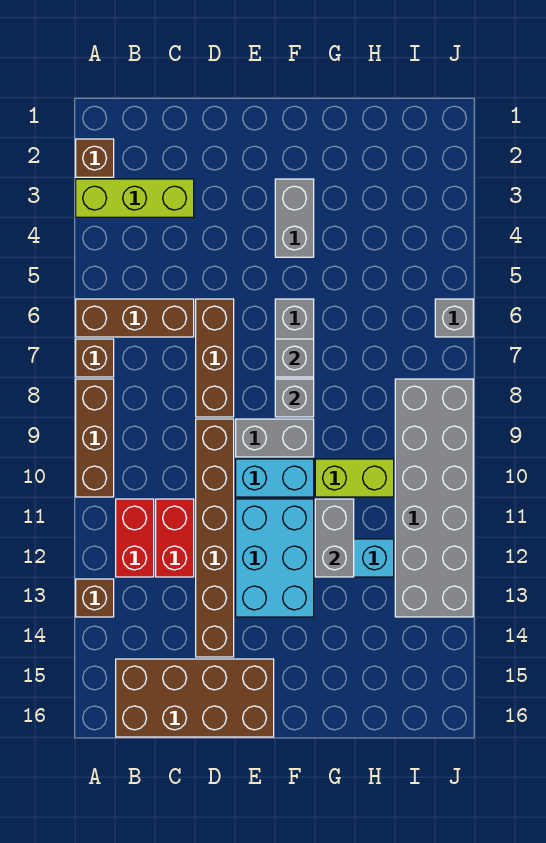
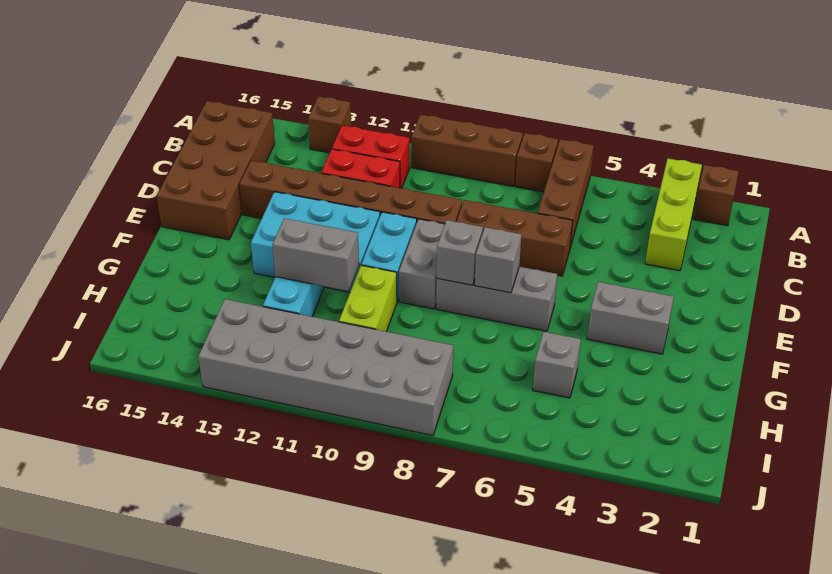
grey brick J6 level 1 -> grey brick H5 level 1

